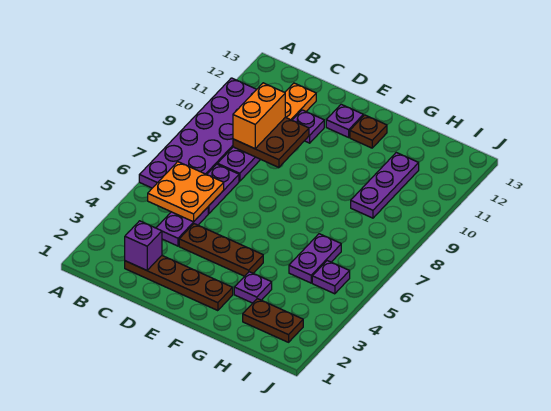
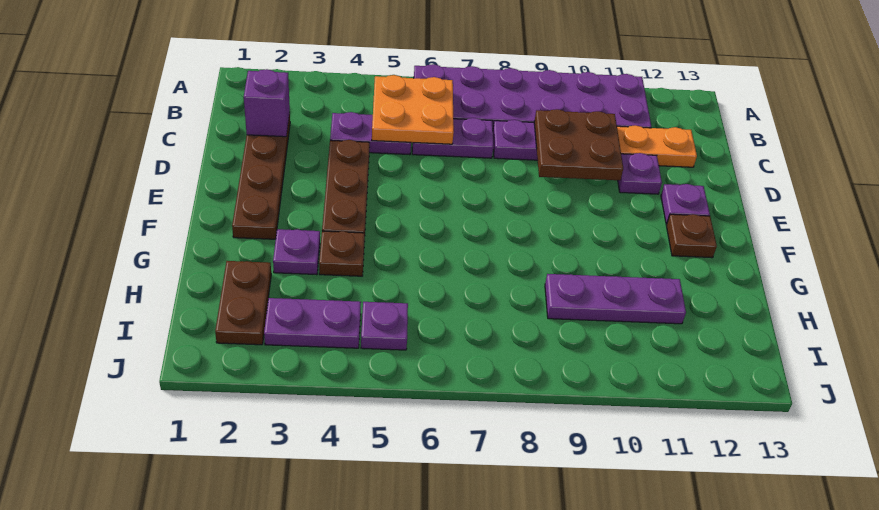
orange brick C9:C10 level 3 -> none
none -> brown plate G4 level 1
purple plate H5:H6 level 1 -> purple plate I3:I4 level 1

